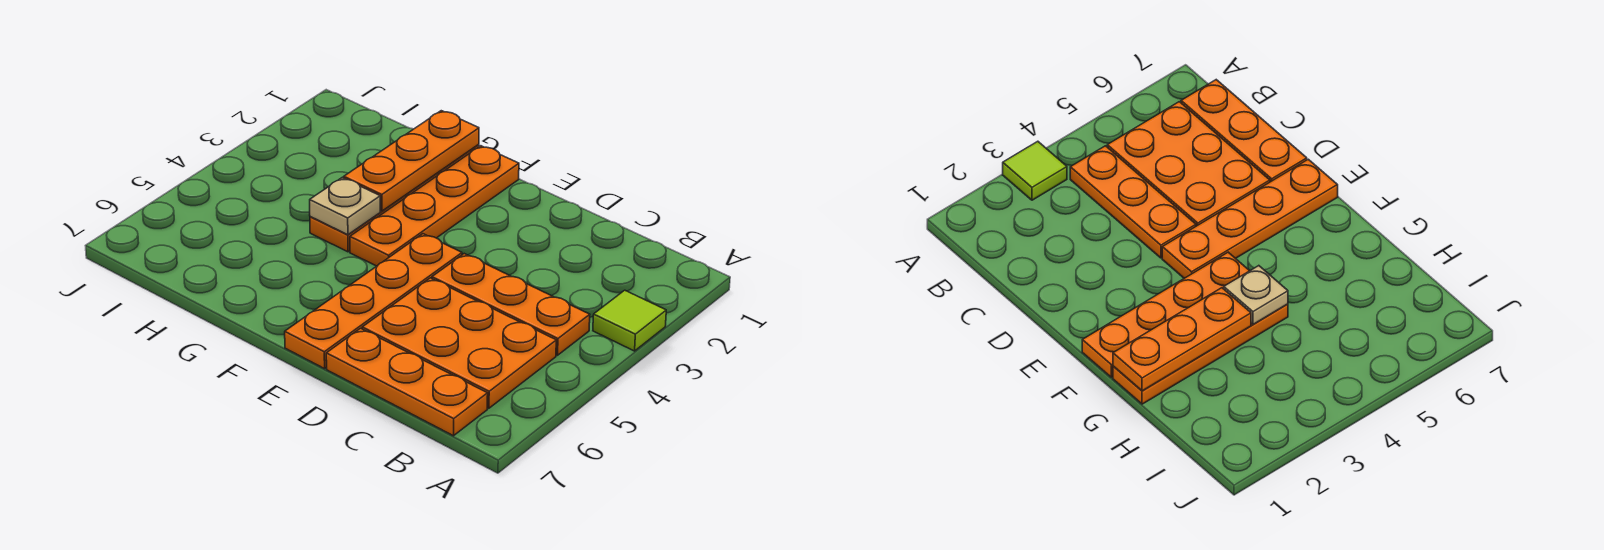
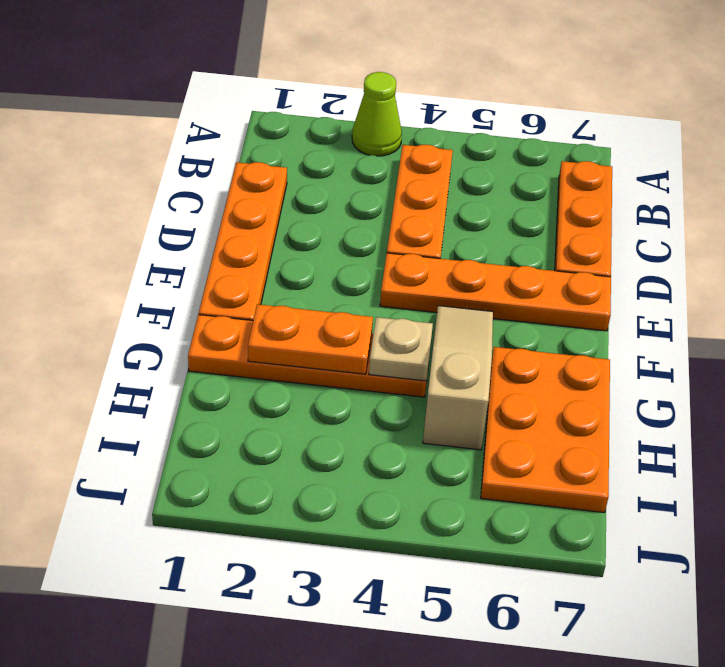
lime tile A3 level 1 -> lime cone A3 level 1
orange plate B5:D6 level 1 -> orange plate G6:I7 level 1
orange plate F1:F4 level 1 -> orange plate C1:F1 level 1
none -> tan slope F5:H5 level 1 top H
orange plate G1:G3 level 2 -> orange plate G2:G3 level 2

